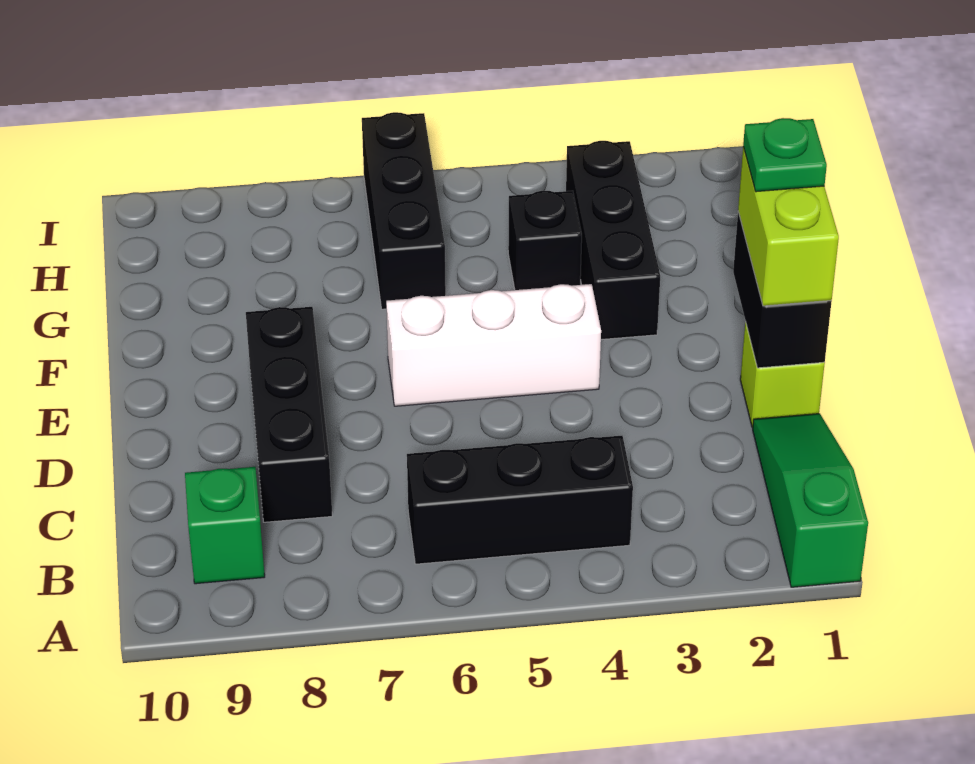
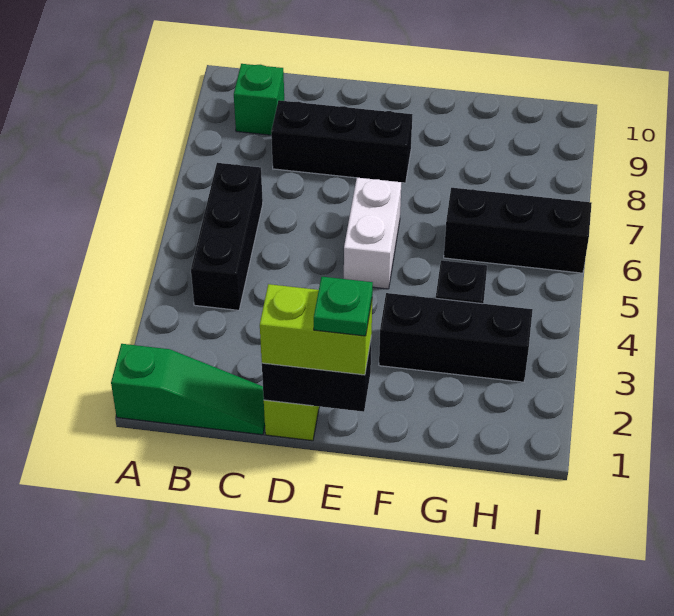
white brick E4:E6 level 1 -> white brick E5:E6 level 1

